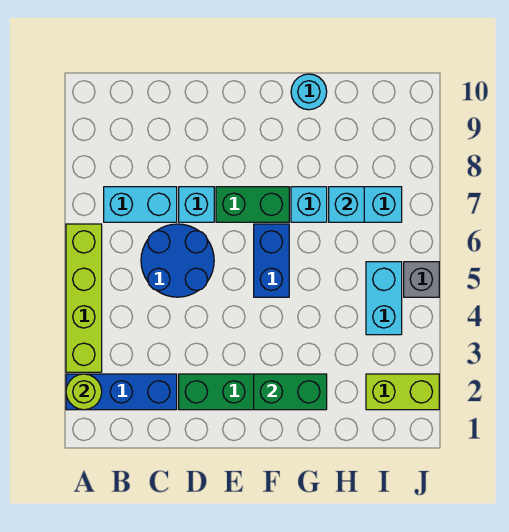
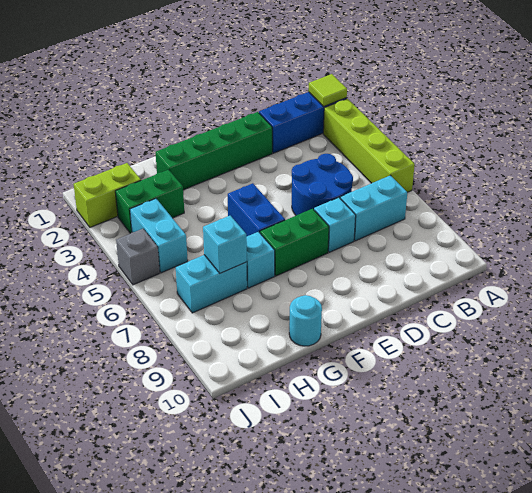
lime round brick A2 level 2 -> lime tile A2 level 2
green brick F2:G2 level 2 -> green brick H3:I3 level 1

